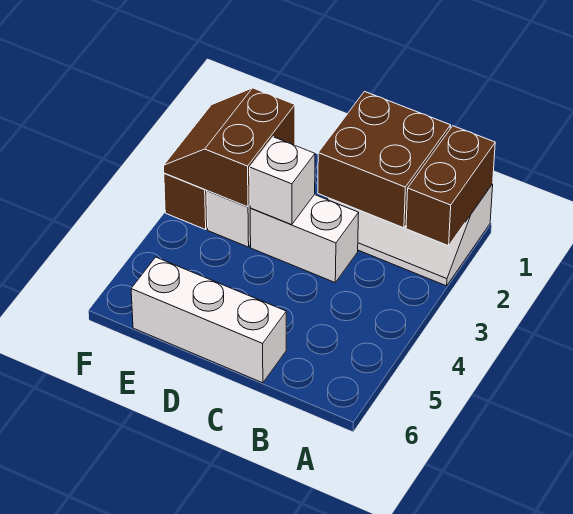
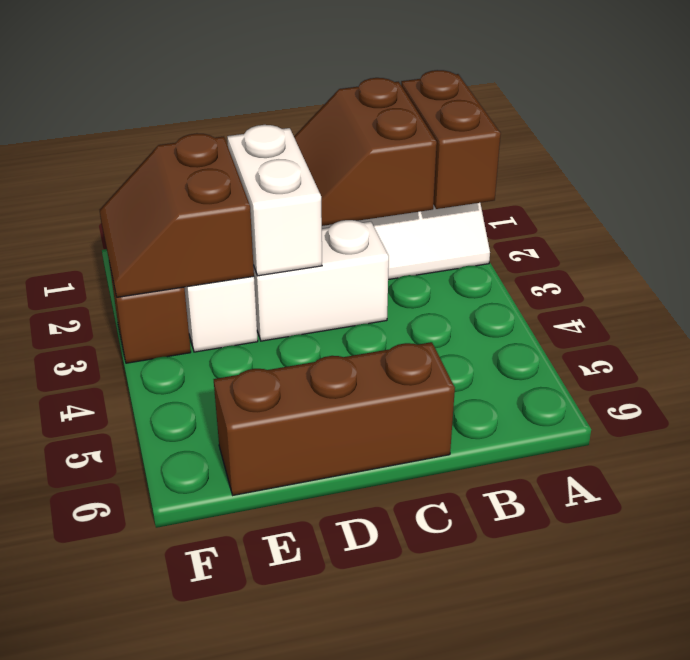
brown brick B1:C2 level 2 -> brown slope B1:C2 level 2 top B
white brick C6:E6 level 1 -> brown brick C6:E6 level 1
white brick D3 level 2 -> white brick D2:D3 level 2

